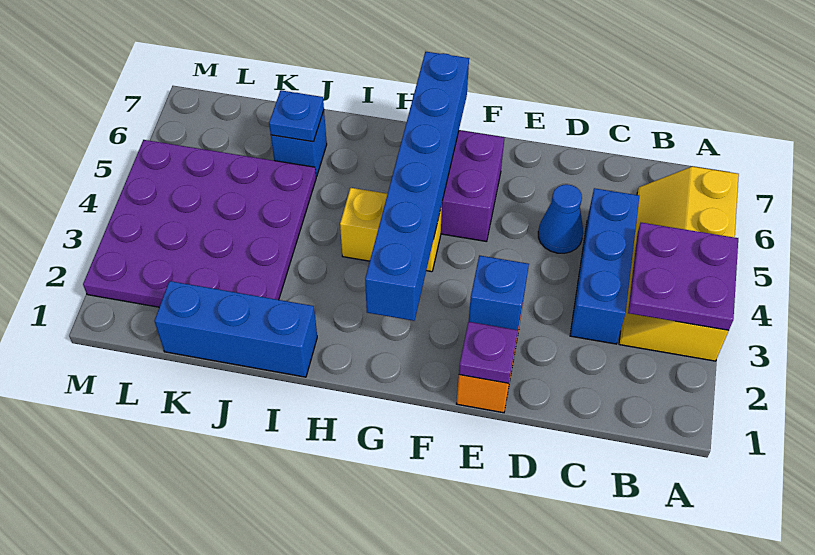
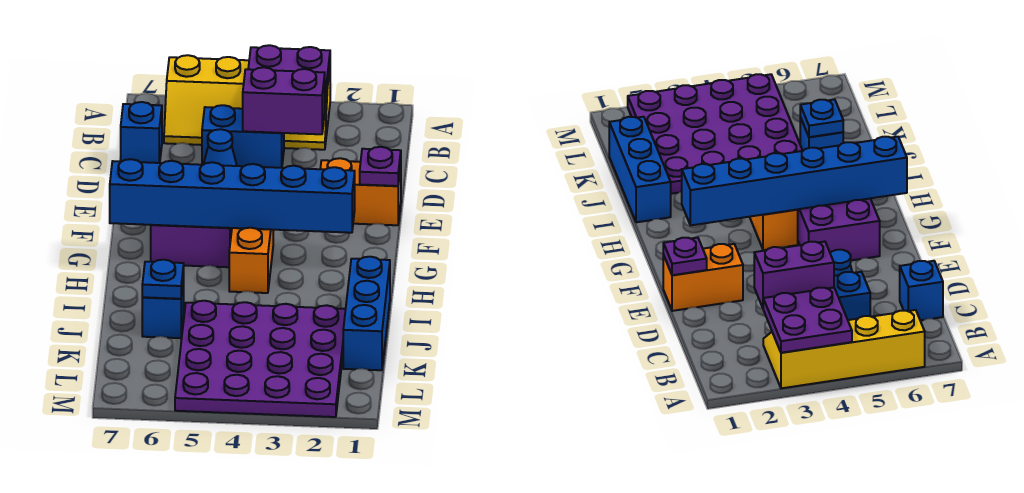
blue brick C3:C5 level 1 -> blue brick C4:C5 level 1
none -> purple brick C3:C4 level 2
blue brick E2 level 2 -> blue brick C7 level 1
yellow brick G4:H4 level 1 -> orange brick G4:H4 level 1

